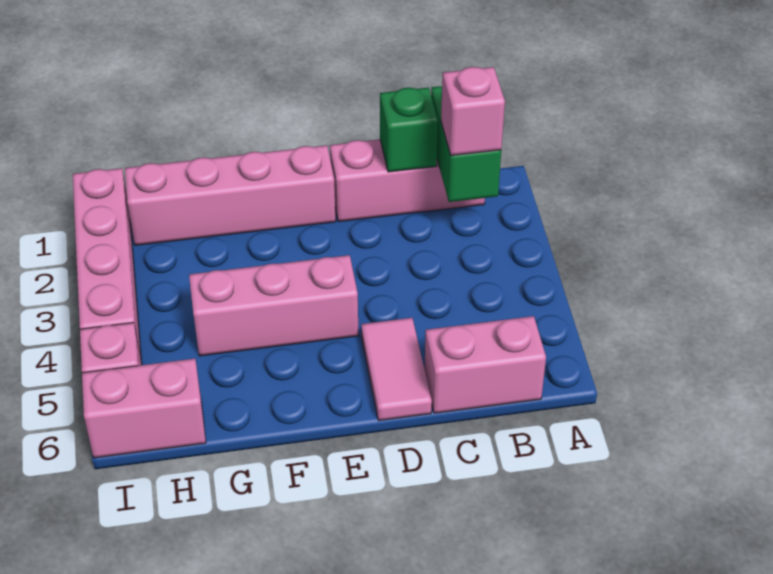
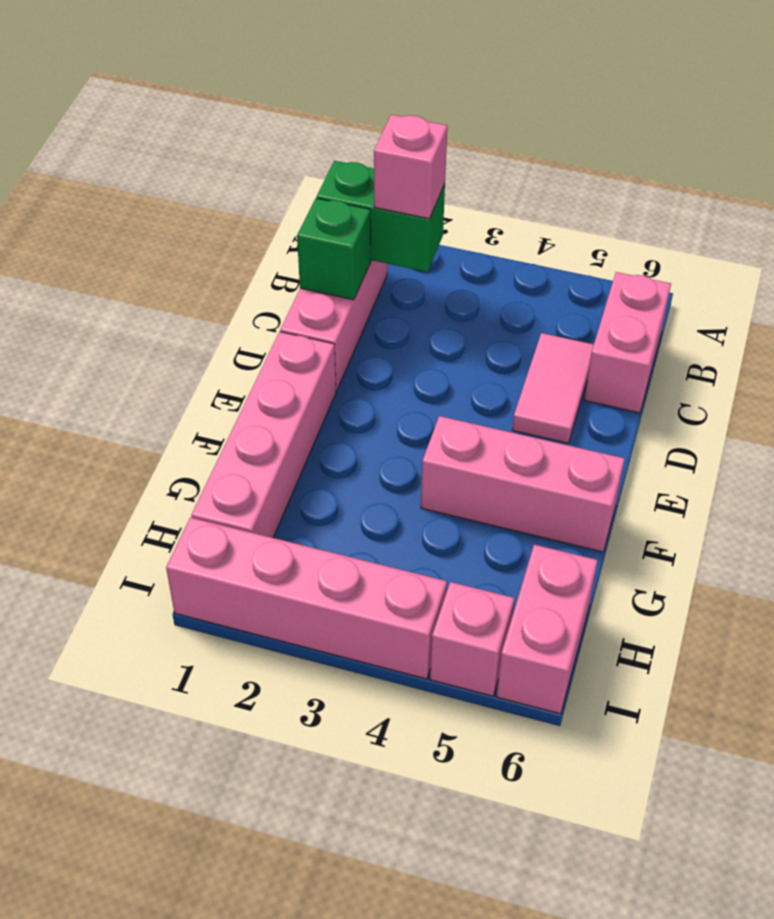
pink tile D5:D6 level 1 -> pink tile C5:D5 level 1
pink brick E4:G4 level 1 -> pink brick F4:F6 level 1

